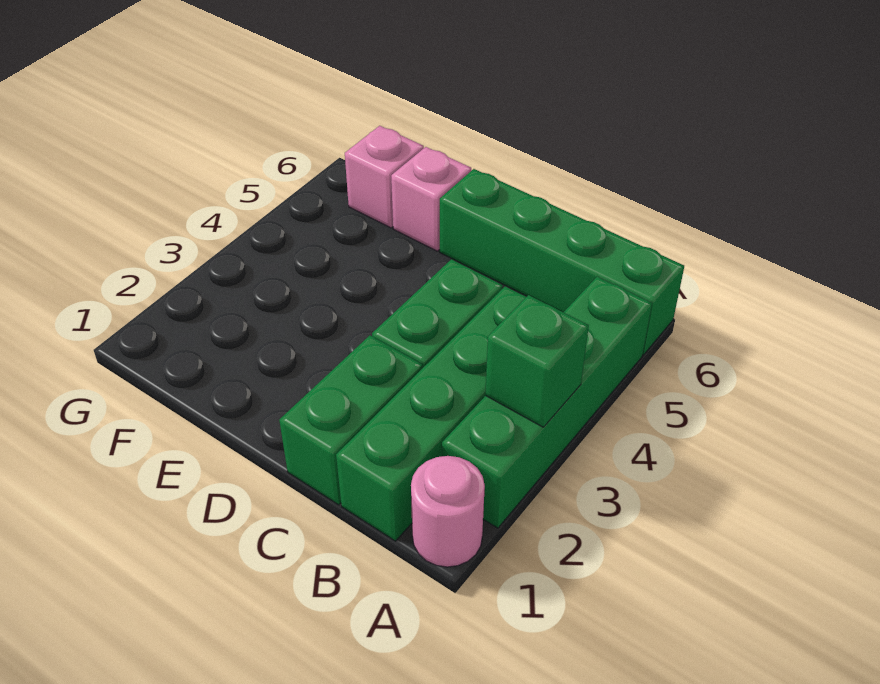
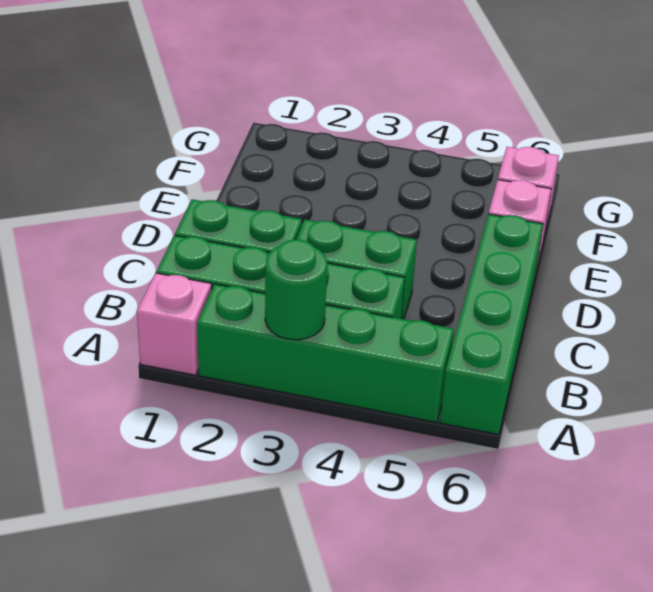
pink round brick A1 level 1 -> pink brick A1 level 1
green brick A3 level 2 -> green round brick A3 level 2

